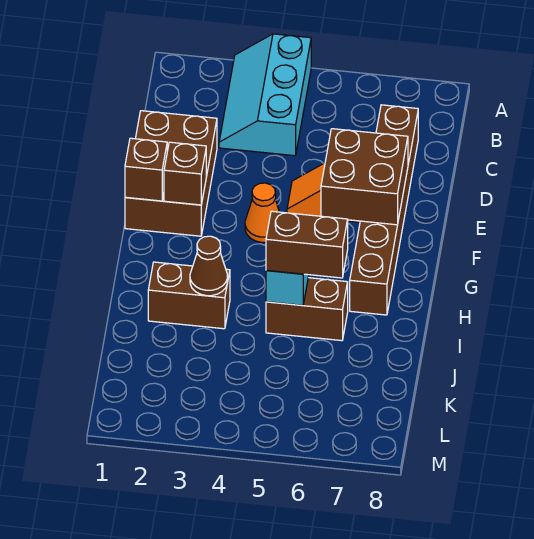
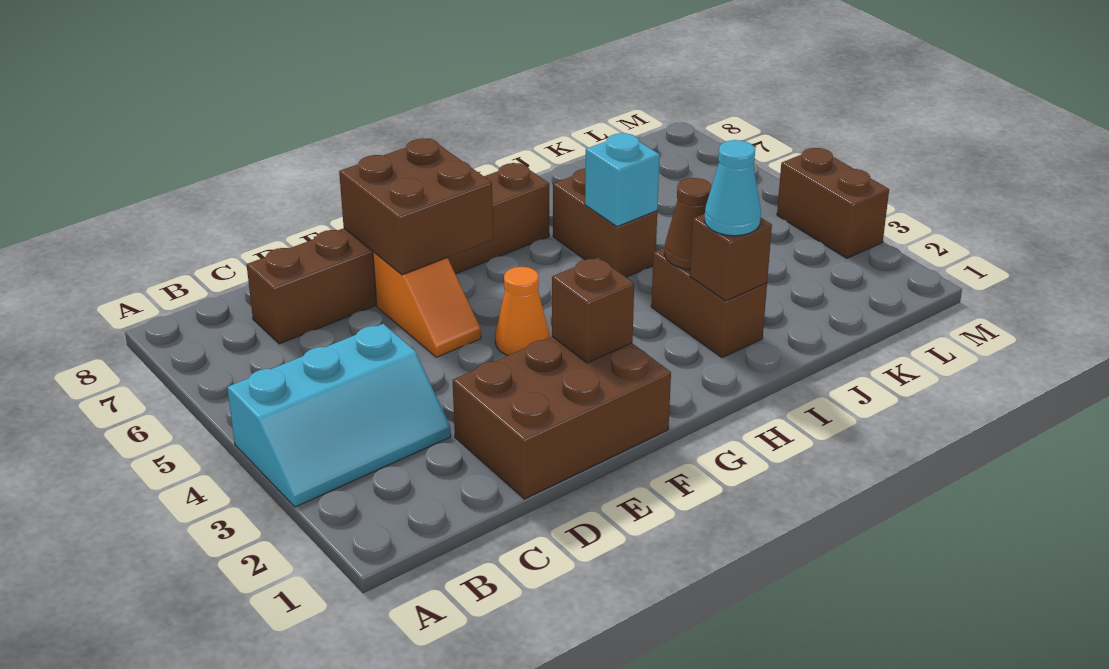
brown brick F1 level 2 -> brown brick I2 level 2
none -> cyan cone I2 level 3
brown brick I5:I6 level 3 -> brown brick M3:M4 level 1

